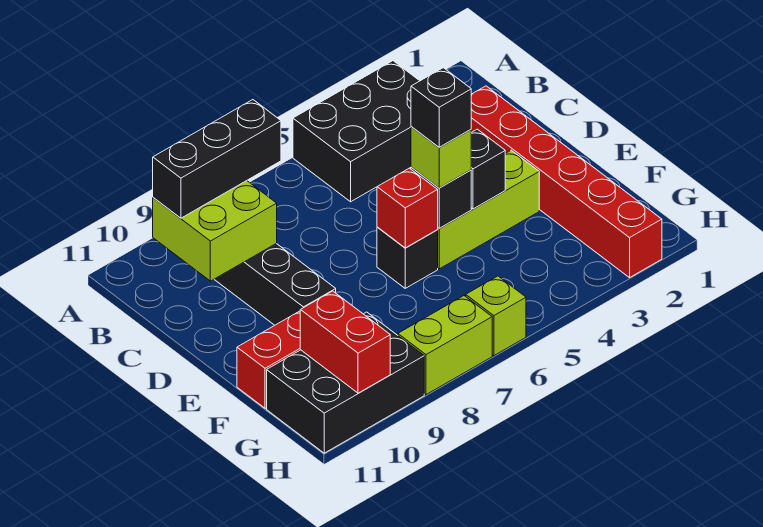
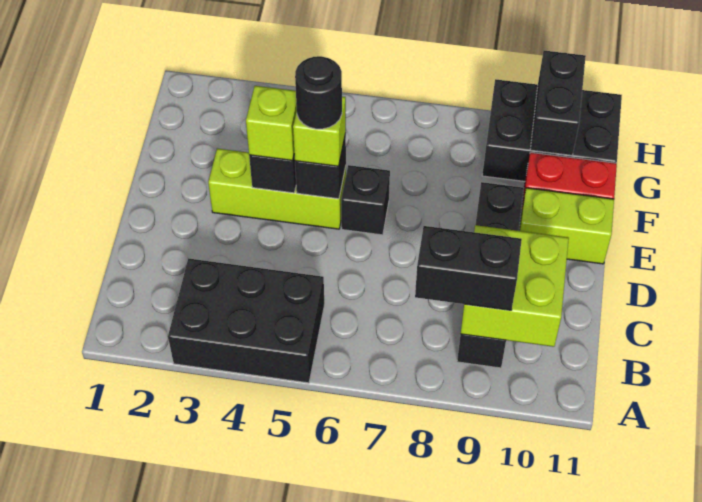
black brick B8:B10 level 3 -> black brick B8:B9 level 3
red brick C2:H2 level 1 -> none
black brick E5 level 4 -> black round brick E5 level 4
red brick E6 level 2 -> none
red brick G10:H10 level 2 -> black brick G10:H10 level 2
lime brick H6 level 1 -> lime brick E4 level 3
lime brick H7:H8 level 1 -> lime brick E10:E11 level 1

